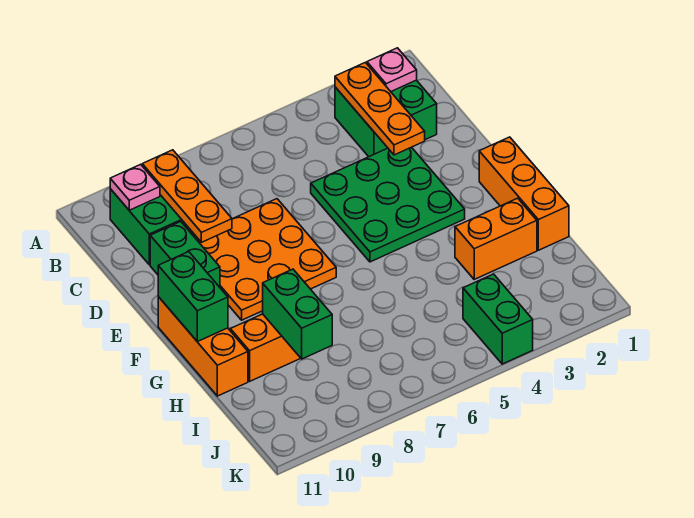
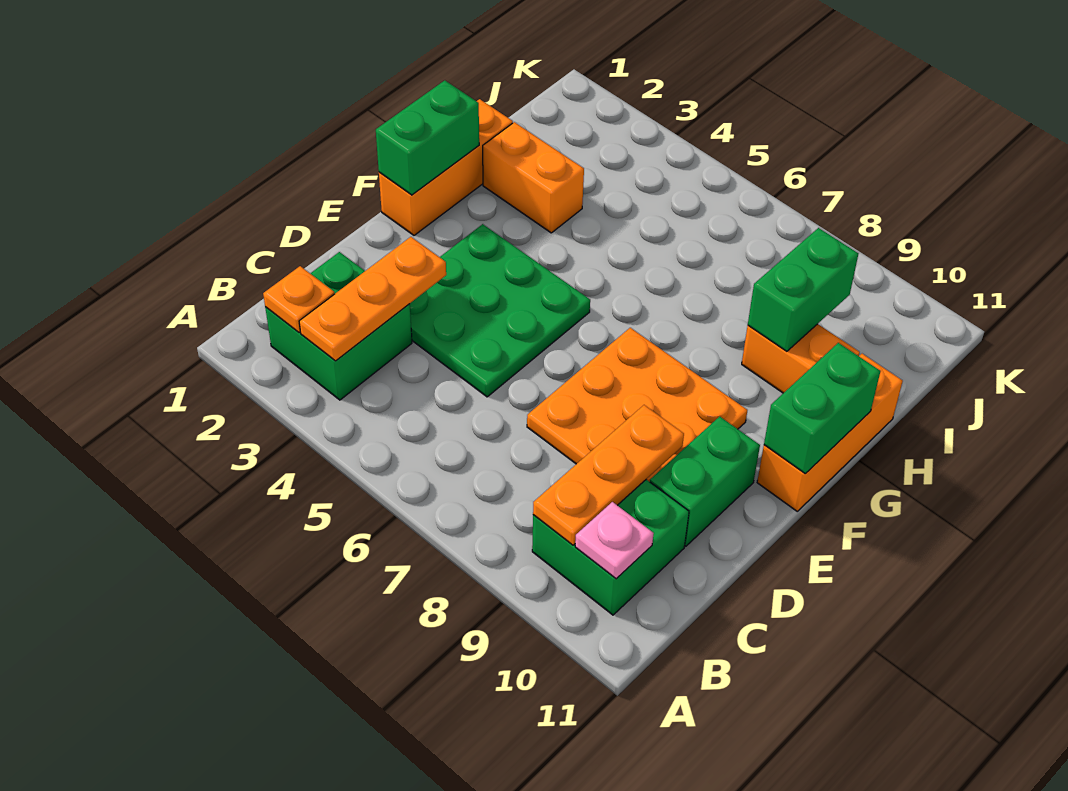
pink plate B2 level 2 -> orange plate B2 level 2
green brick J4:K4 level 1 -> green brick F1:G1 level 2

